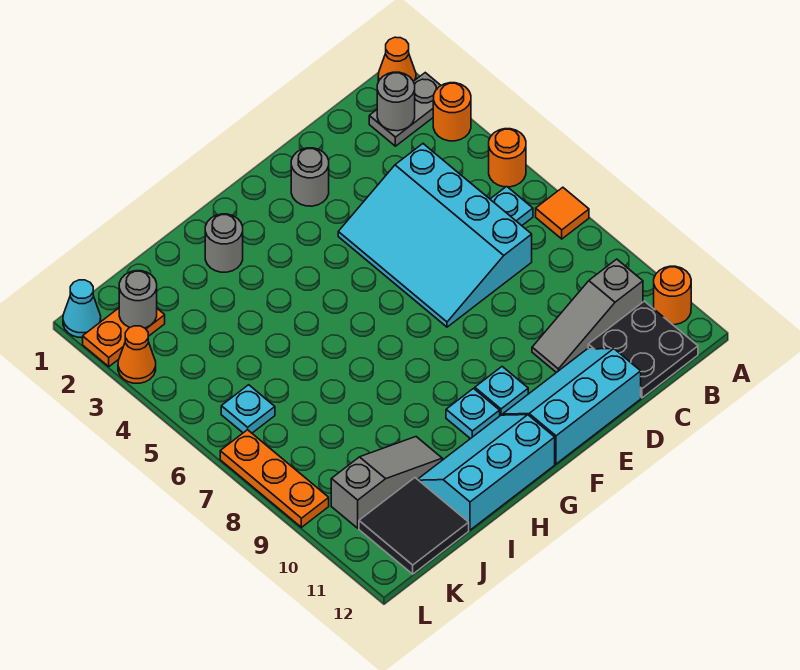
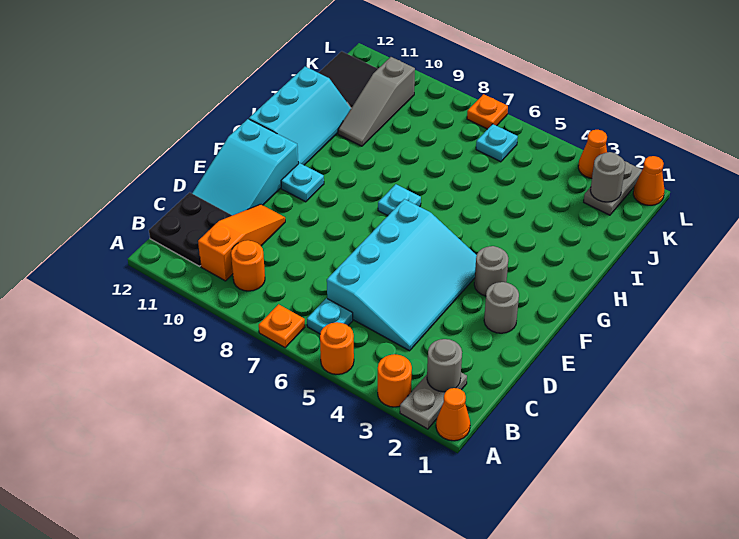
orange tile A7 level 1 -> orange plate A7 level 1
orange round brick A11 level 1 -> orange round brick B9 level 1
grey slope B10:D10 level 1 top B -> orange slope B10:D10 level 1 top B
cyan slope C4:E7 level 1 top C -> cyan slope C4:F6 level 1 top 6
cyan slope D11:F12 level 1 top 12 -> cyan slope D11:F12 level 1 top F
cyan plate G10 level 1 -> cyan plate G7 level 1
grey round brick H2 level 1 -> grey round brick F3 level 1
orange plate K2:L2 level 1 -> grey plate K2:L2 level 1
cyan cone L1 level 1 -> orange cone L1 level 1
orange plate L7:L9 level 1 -> orange plate L7 level 1

